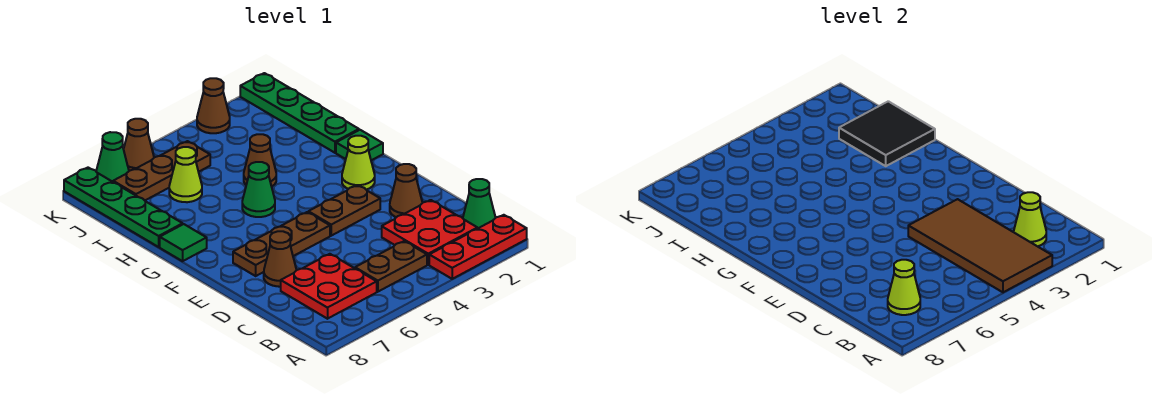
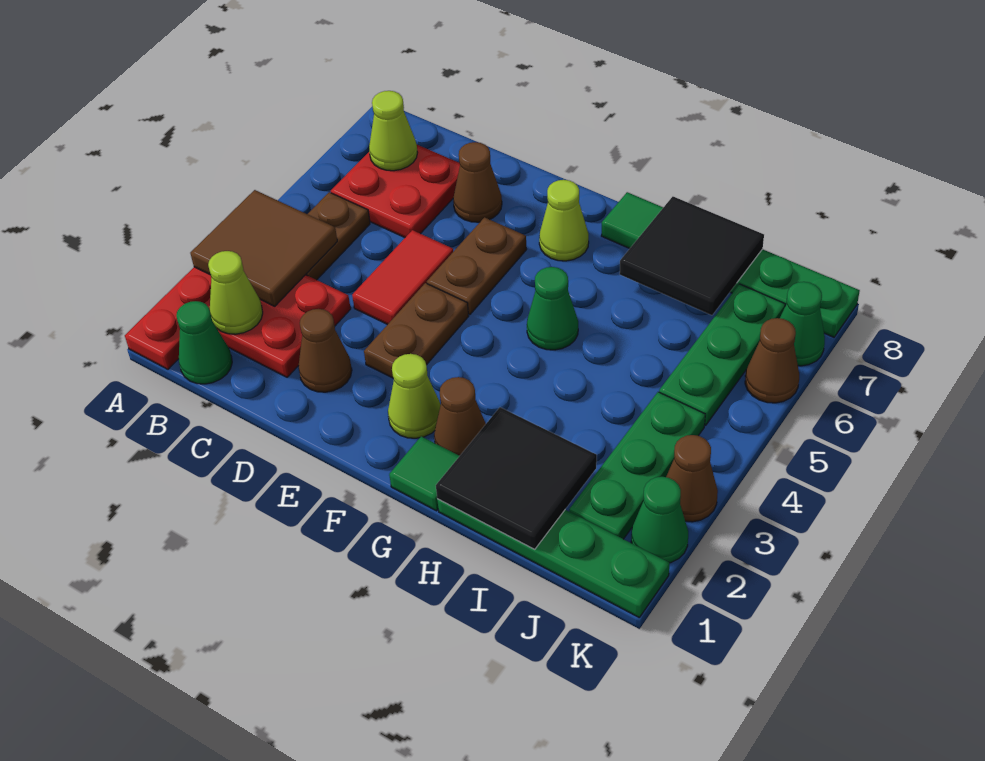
brown tile A3:D4 level 2 -> brown tile A3:B4 level 2
none -> red tile D4:D5 level 1
brown plate E5:E7 level 1 -> brown plate E5:E6 level 1
brown cone H4 level 1 -> brown cone G2 level 1
none -> black tile H7:I8 level 2
lime cone I6 level 1 -> lime cone F7 level 1
none -> green plate J2:J4 level 1
brown plate J5:J7 level 1 -> green plate J5:J7 level 1
none -> green cone K2 level 1

